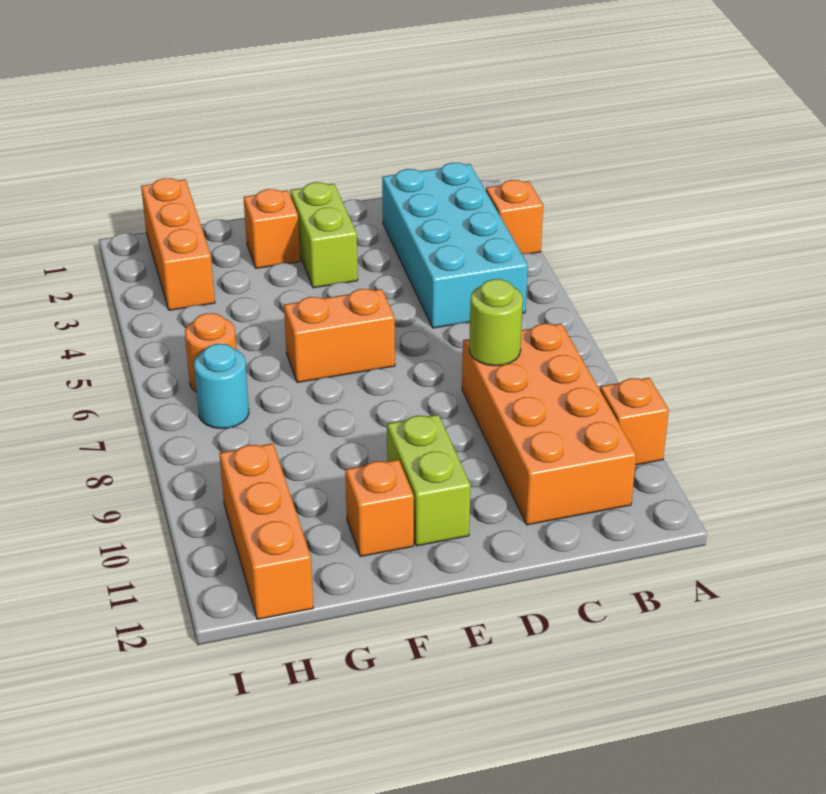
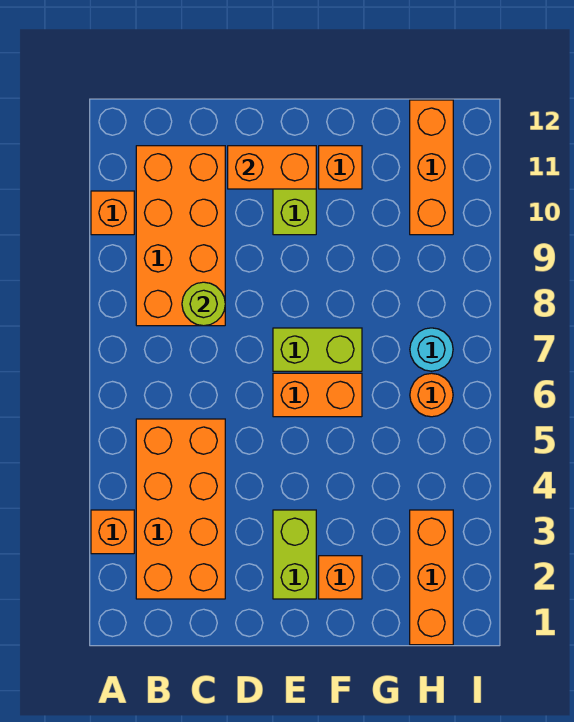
cyan brick B2:C5 level 1 -> orange brick B2:C5 level 1
none -> orange brick D11:E11 level 2
none -> lime brick E7:F7 level 1

